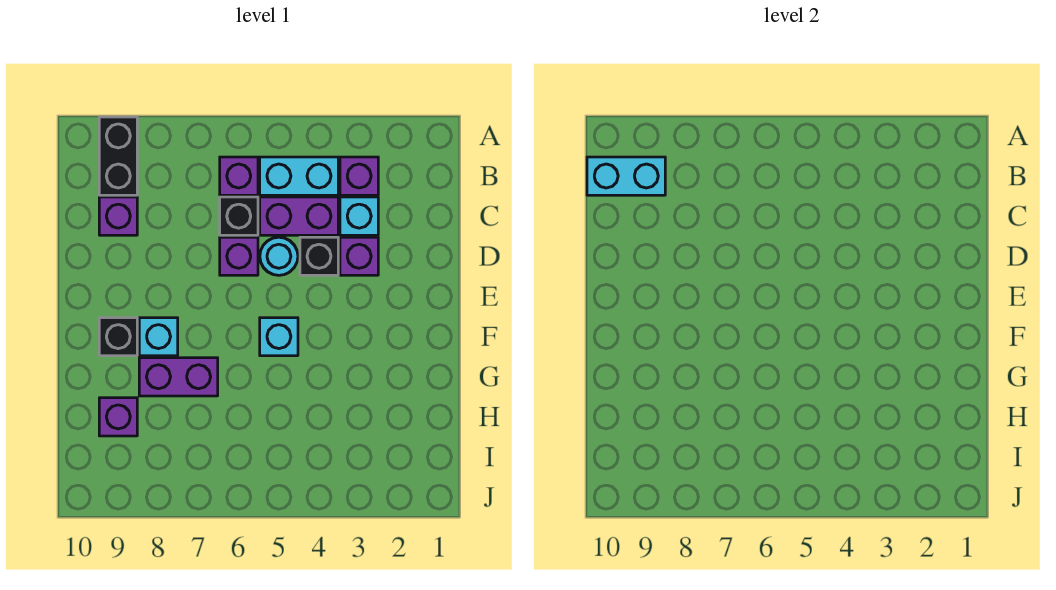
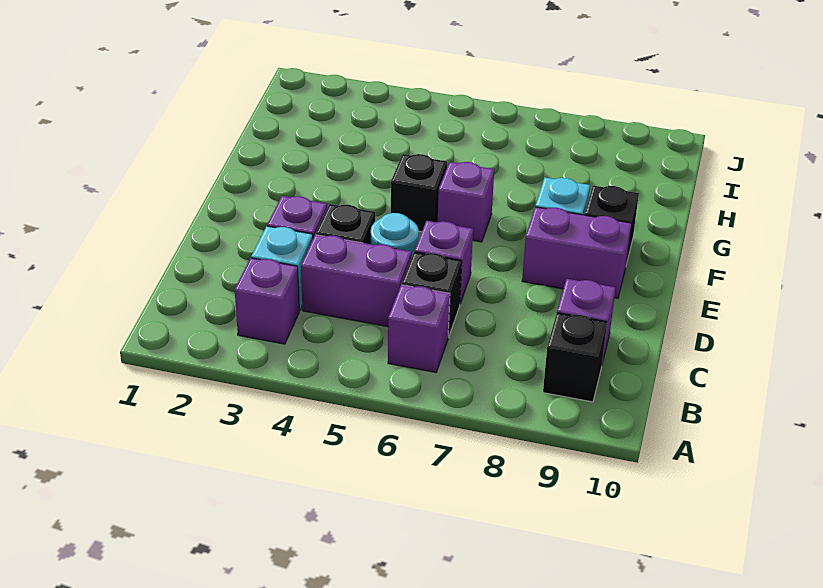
black brick A9:B9 level 1 -> black brick B9 level 1
cyan brick B4:B5 level 1 -> none
cyan brick B9:B10 level 2 -> none
cyan brick F5 level 1 -> black brick F5 level 1
purple brick G7:G8 level 1 -> purple brick E8:E9 level 1
purple brick H9 level 1 -> purple brick F6 level 1

